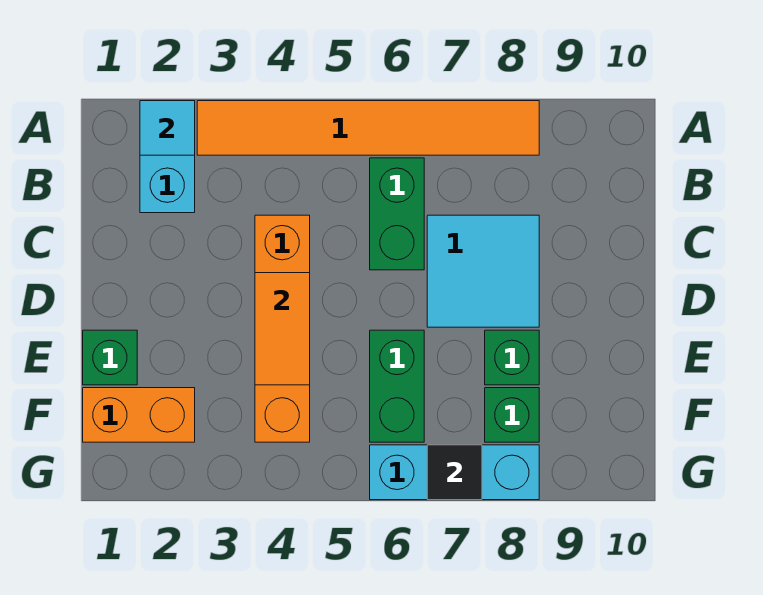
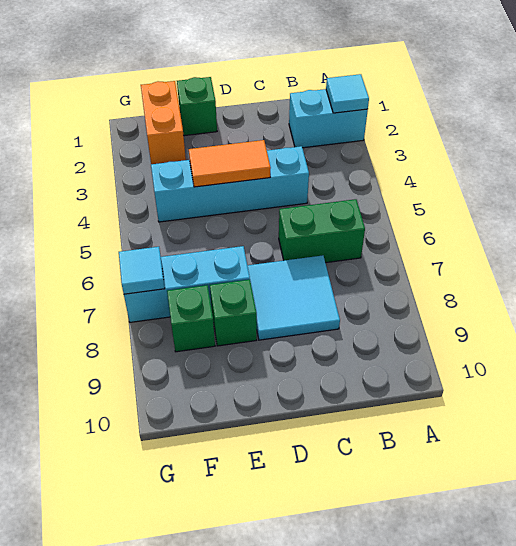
orange tile A3:A8 level 1 -> none
orange brick C4:F4 level 1 -> cyan brick C4:F4 level 1
green brick E6:F6 level 1 -> none
cyan brick G6:G8 level 1 -> cyan brick E7:G7 level 1
black tile G7 level 2 -> cyan tile G7 level 2

